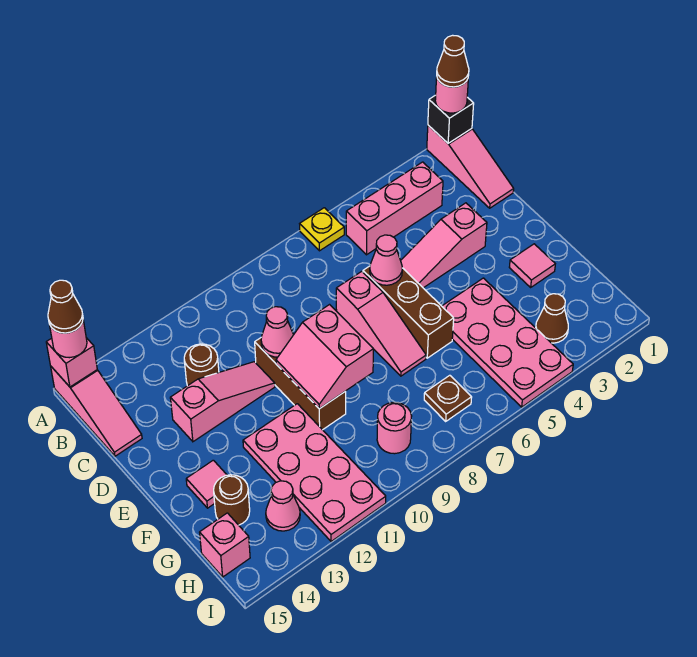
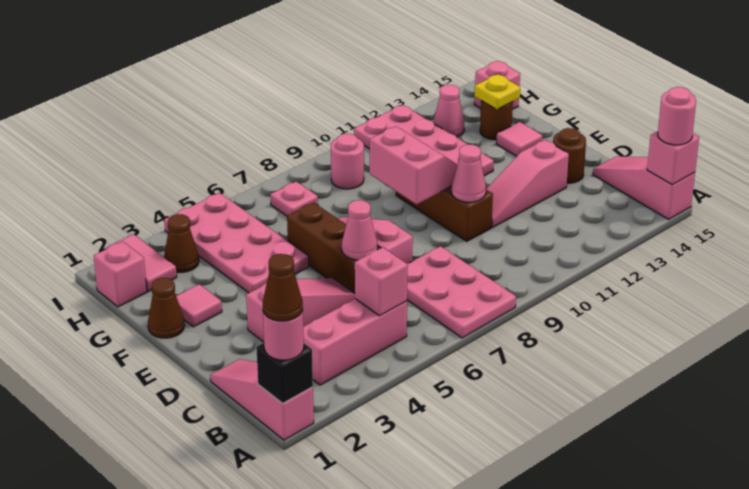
yellow plate A6 level 1 -> yellow plate G14 level 2
none -> pink plate A7:C8 level 1
brown cone A15 level 4 -> brown cone F1 level 1
none -> pink brick B5 level 2
brown round brick C12 level 1 -> brown round brick D14 level 1
none -> pink brick H1 level 1
none -> pink tile H2:I2 level 1
brown plate H7 level 1 -> pink plate H7 level 1

